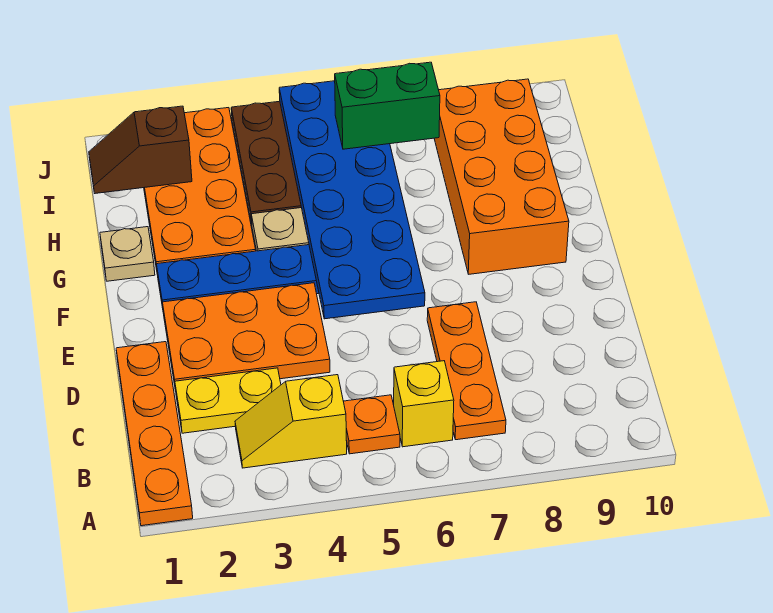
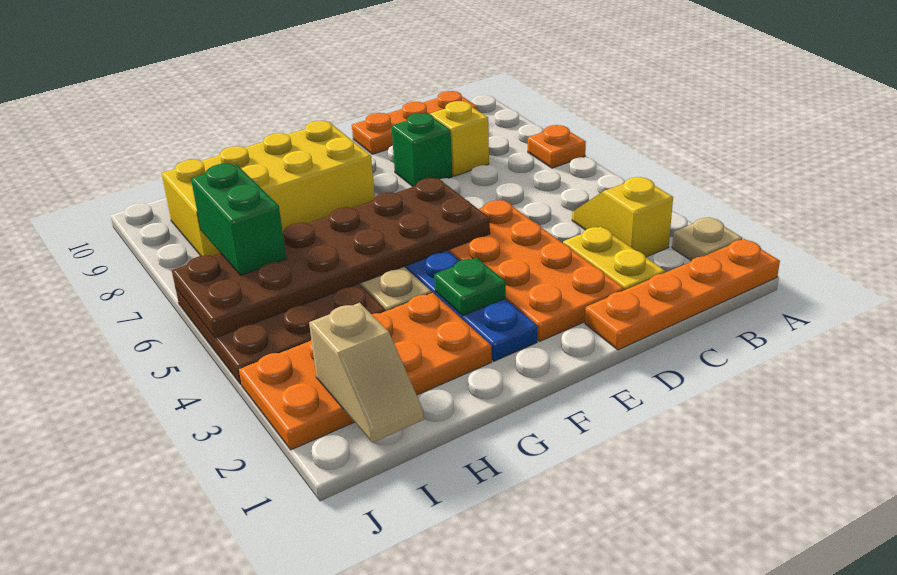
yellow slope B3:B4 level 1 top 4 -> yellow slope B3:B4 level 1 top 3
orange plate B5 level 1 -> orange plate A7 level 1
yellow brick B6 level 1 -> yellow brick C8 level 1
orange plate B7:D7 level 1 -> orange plate B10:D10 level 1
orange plate D2:E4 level 1 -> orange plate D2:E5 level 1
none -> green brick D8 level 1
blue plate E5:J6 level 2 -> brown plate E5:J6 level 2
none -> green plate F3 level 2
orange brick F8:I9 level 1 -> yellow brick F8:I9 level 1
tan plate G1 level 1 -> tan plate A2 level 1
brown slope I1:I2 level 2 top 2 -> tan slope I1:I2 level 2 top 2

